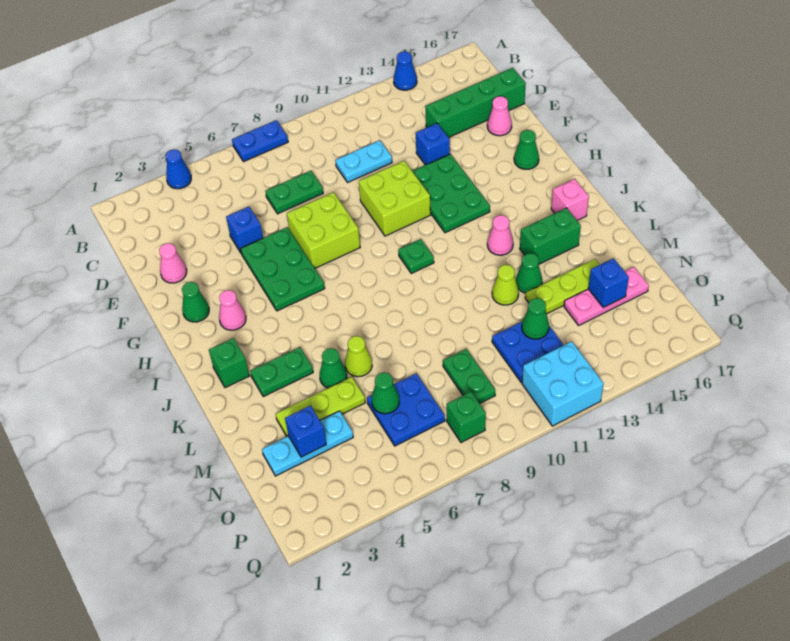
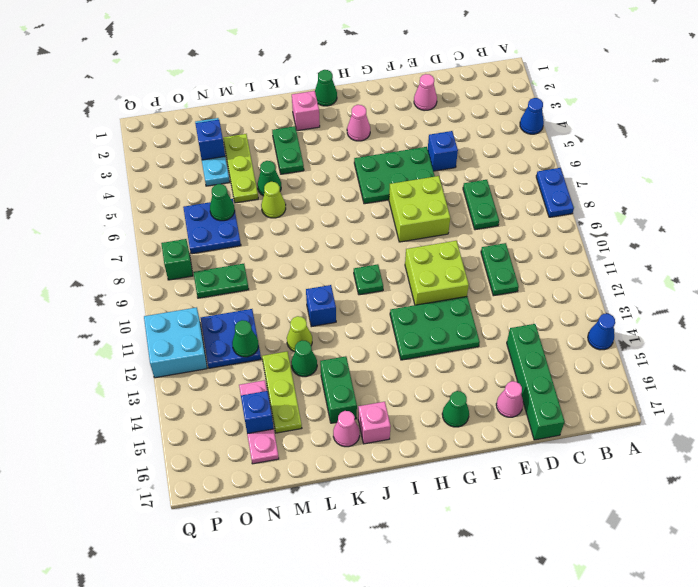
cyan plate D10:D11 level 1 -> green plate D10:D11 level 1
blue brick E13 level 1 -> blue brick K11 level 1
green cone G2 level 1 -> green cone I1 level 1
green brick J2 level 1 -> pink brick J2 level 1
pink cone J13 level 1 -> pink cone K16 level 1

